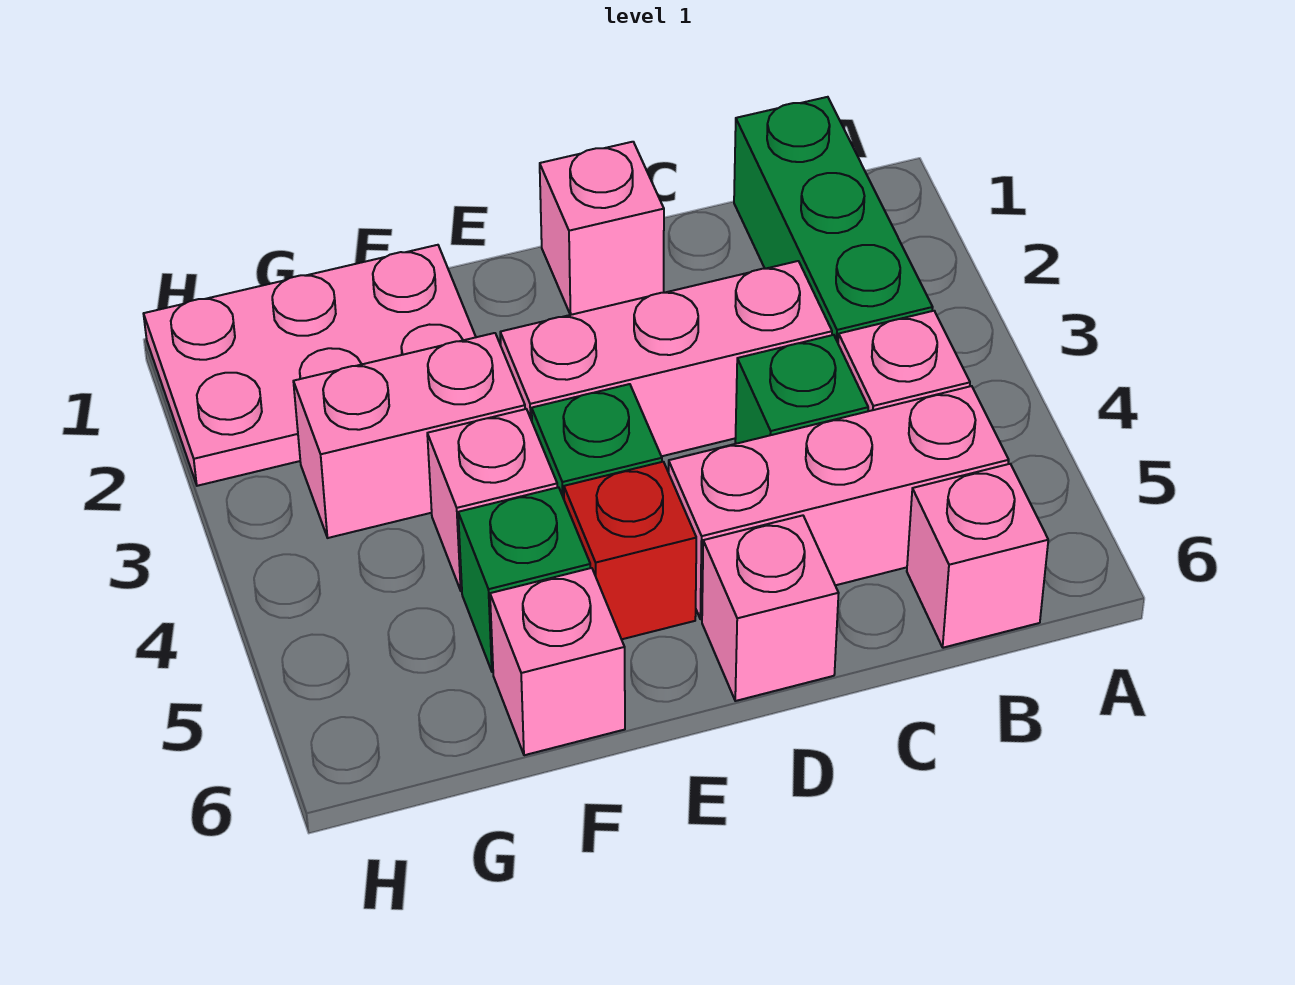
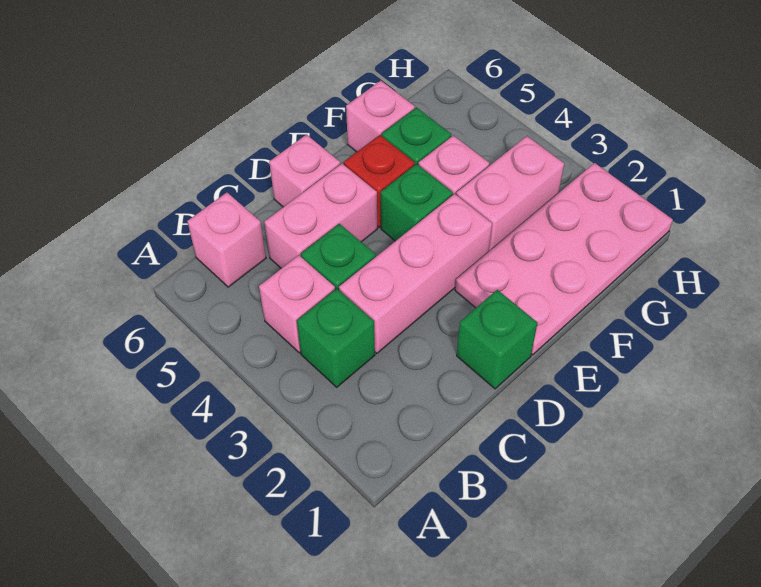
green brick B1:B3 level 1 -> green brick B3 level 1
pink brick B5:D5 level 1 -> pink brick C5:D5 level 1
pink brick D1 level 1 -> green brick D1 level 1
pink plate F1:H2 level 1 -> pink plate E1:H2 level 1

